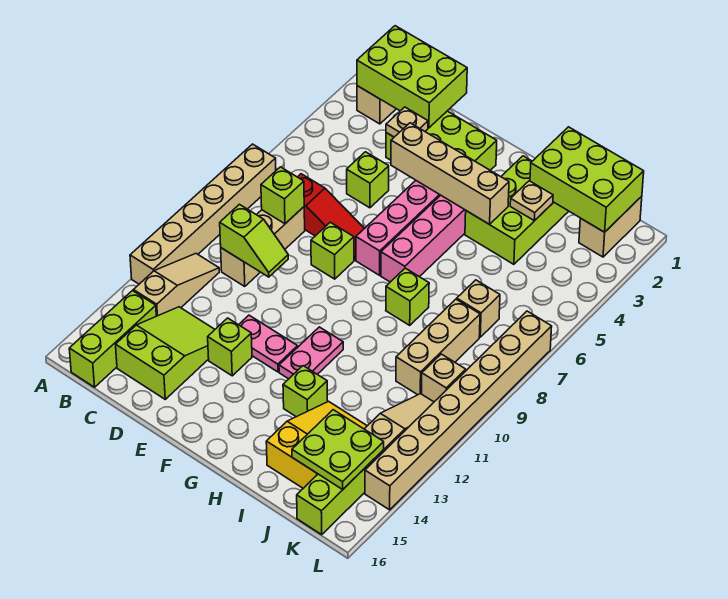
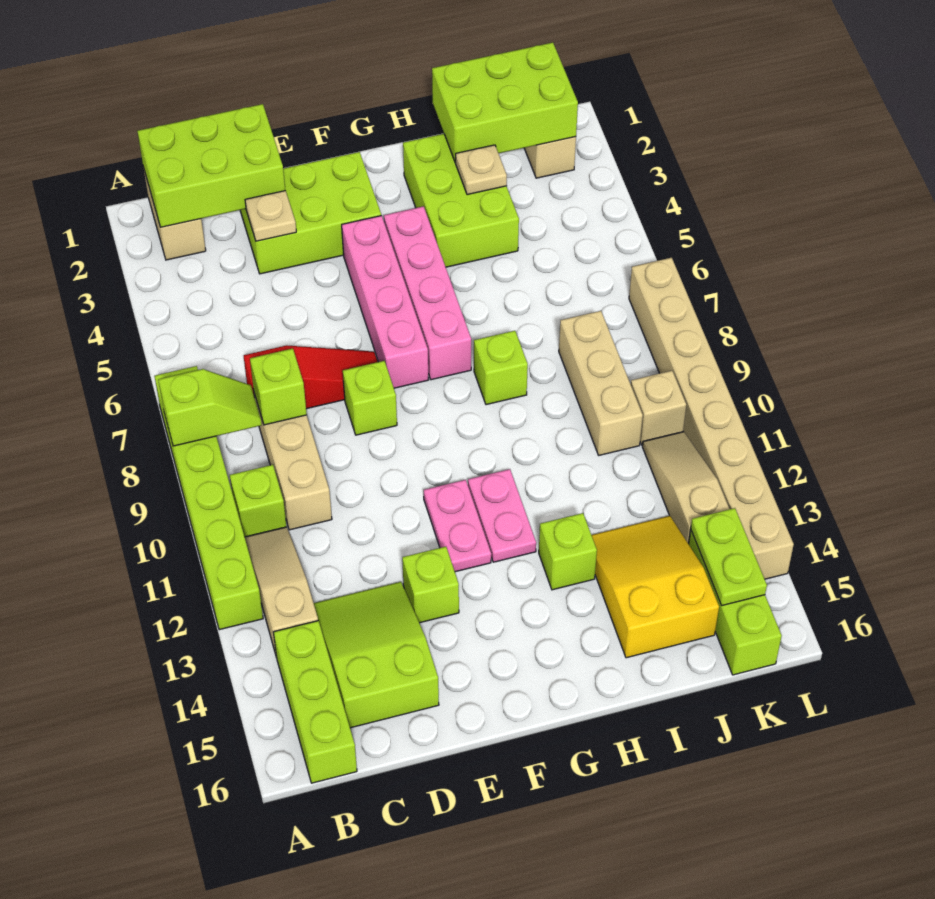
tan brick A7:A12 level 1 -> lime brick A7:A12 level 1
lime slope C10:D10 level 2 top C -> lime slope A8:B8 level 2 top A
lime brick D5 level 1 -> lime brick B10 level 1
tan brick E4:H4 level 2 -> none
pink plate E12:F12 level 1 -> pink plate F11:F12 level 1
tan brick J7 level 1 -> none
lime plate J14:K15 level 2 -> lime plate K14:K15 level 2

